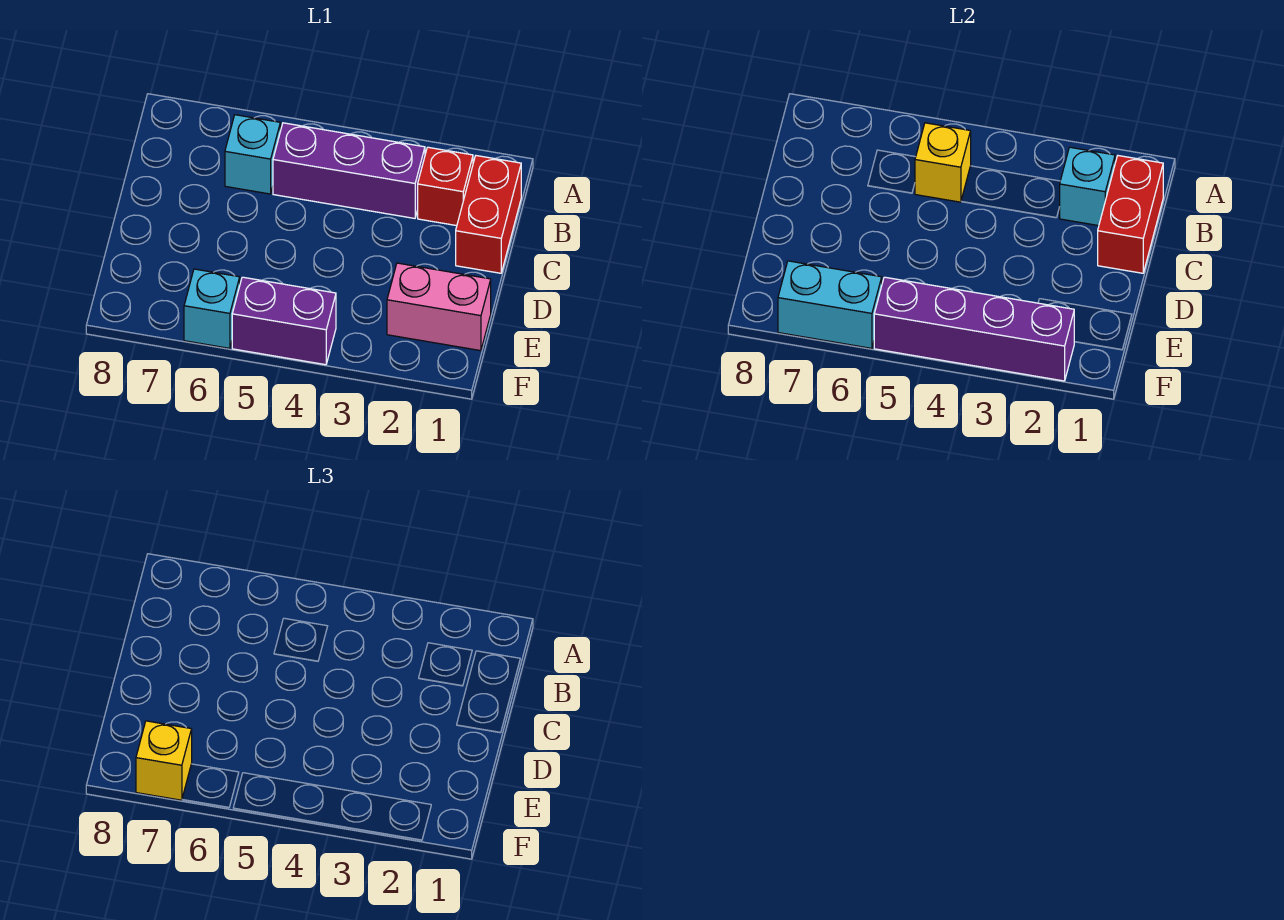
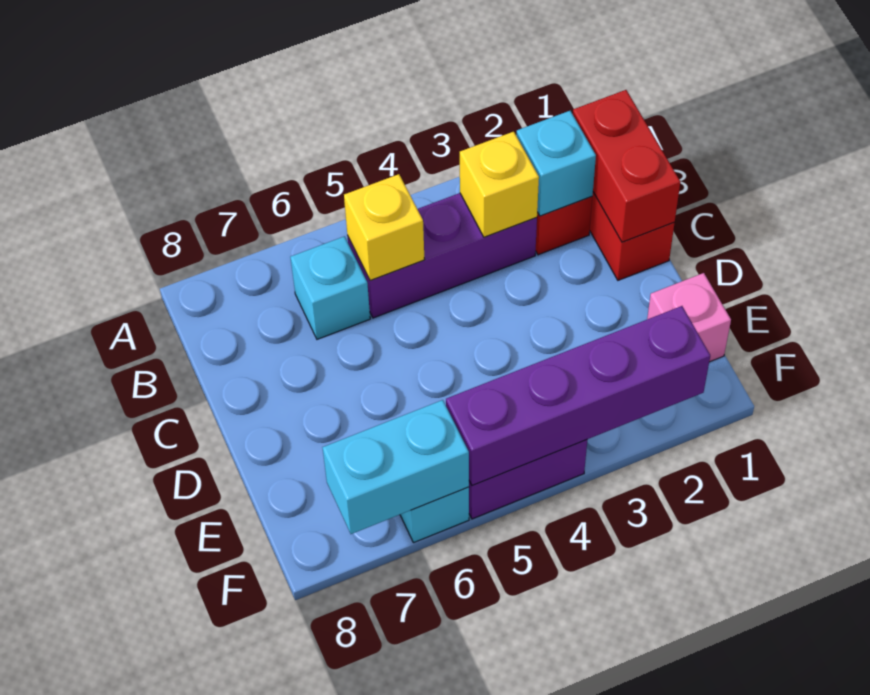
pink brick E1:E2 level 1 -> pink brick E1 level 1
yellow brick F7 level 3 -> yellow brick B3 level 2

